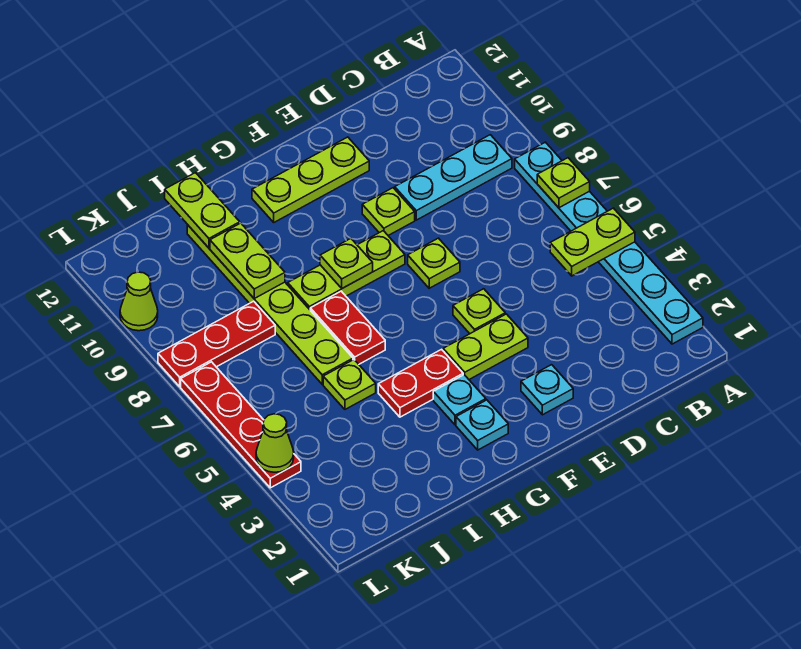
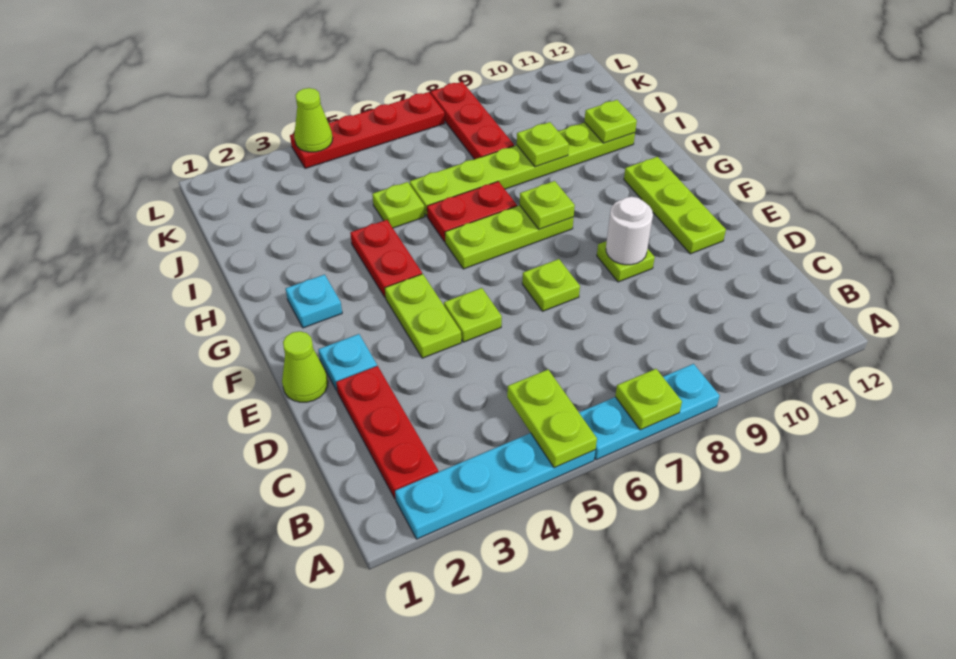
none -> red plate B2:D2 level 1
cyan plate B9:D9 level 1 -> none
none -> white round brick E9 level 2
lime plate F8:H8 level 1 -> lime plate G6:G8 level 1
cyan plate G3 level 1 -> none
lime plate I9:I10 level 2 -> lime plate I9 level 2
lime plate I11:I12 level 2 -> lime plate I11 level 2
lime cone L10 level 1 -> lime cone E1 level 1

